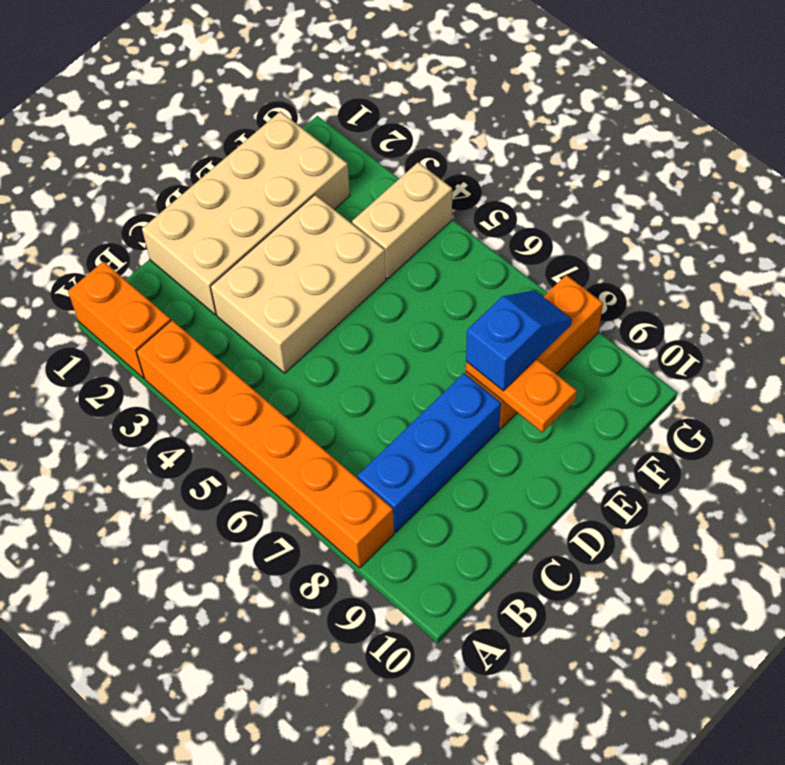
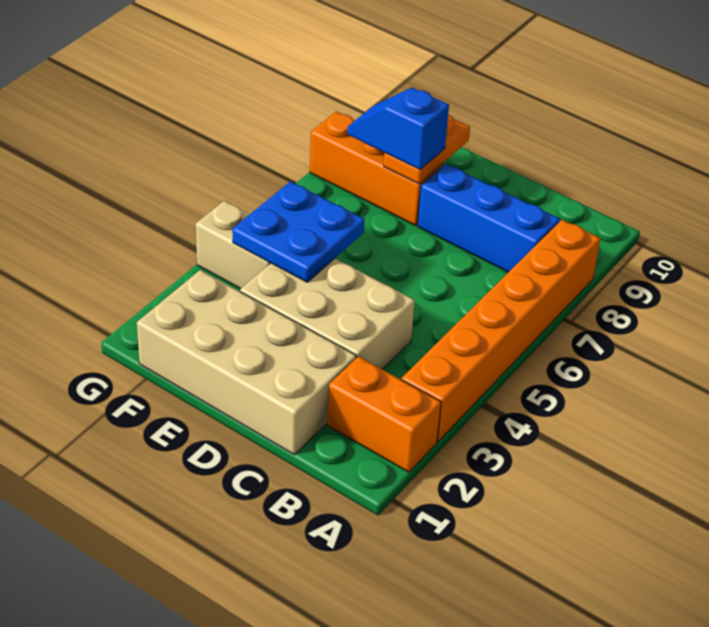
orange brick A1:A2 level 1 -> orange brick A2:B2 level 1
none -> blue plate E4:F5 level 2

